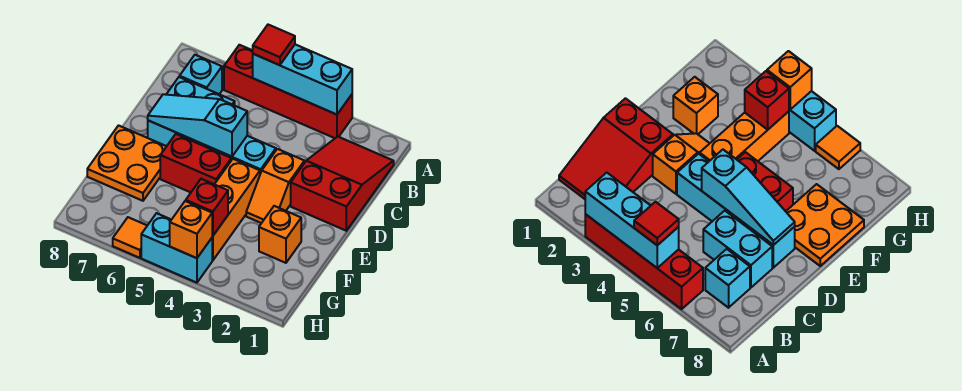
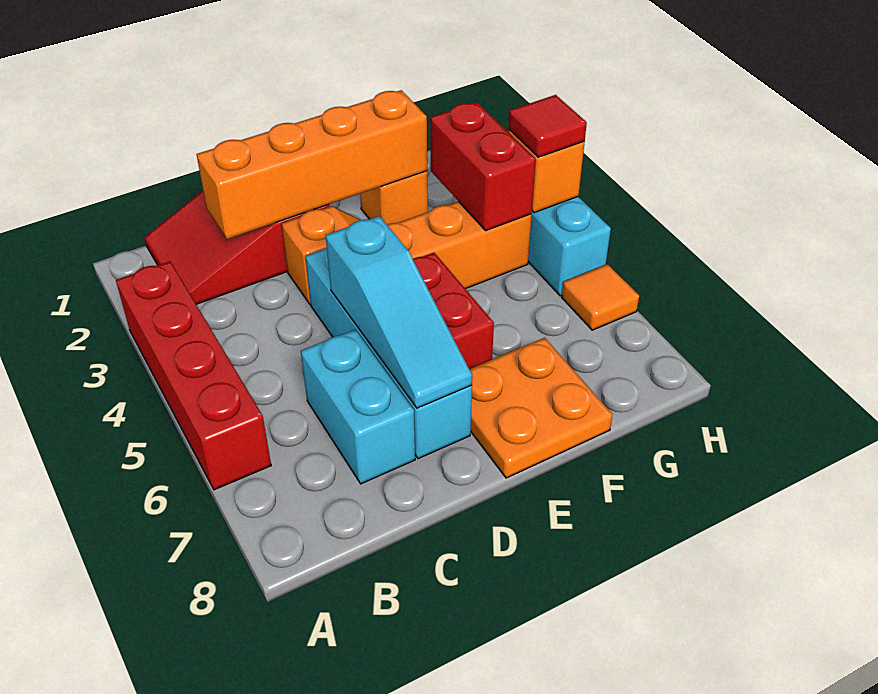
cyan brick A3:A5 level 2 -> none
red tile A5 level 3 -> red tile H4 level 3
cyan brick B7 level 1 -> none
none -> orange brick C2:F2 level 2
red brick G4 level 2 -> red brick G3:G4 level 2

